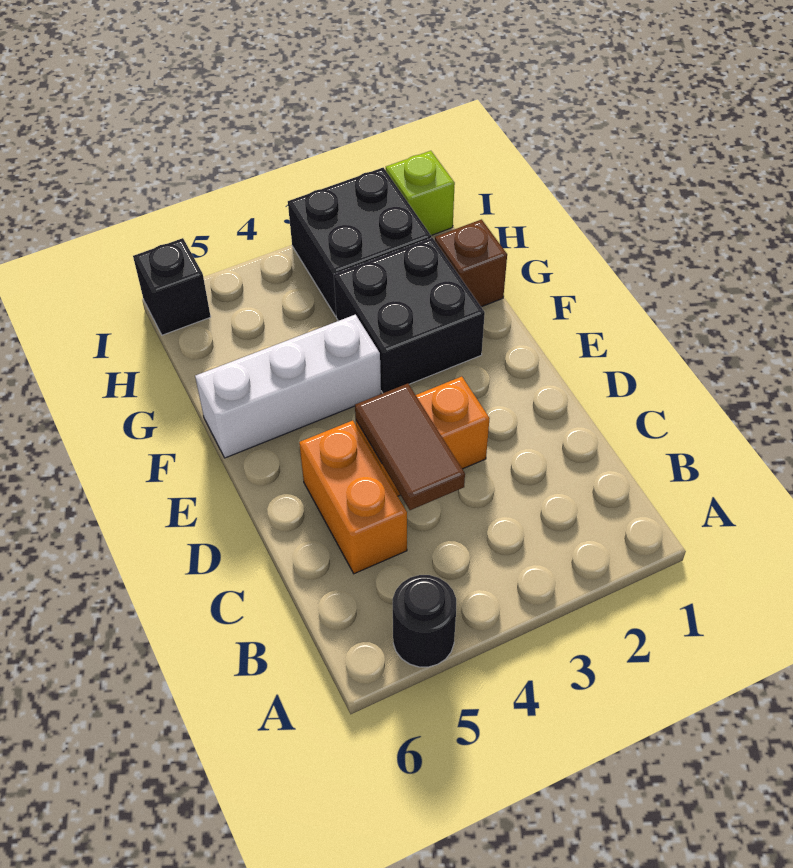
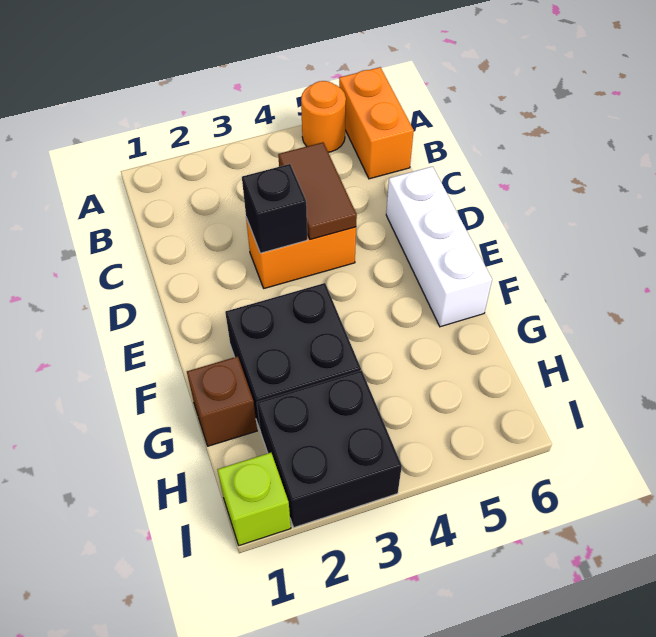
black round brick A5 level 1 -> orange round brick A5 level 1
orange brick C5:D5 level 1 -> orange brick A6:B6 level 1
white brick F4:F6 level 1 -> white brick D6:F6 level 1
black brick I6 level 1 -> black brick D3 level 2

